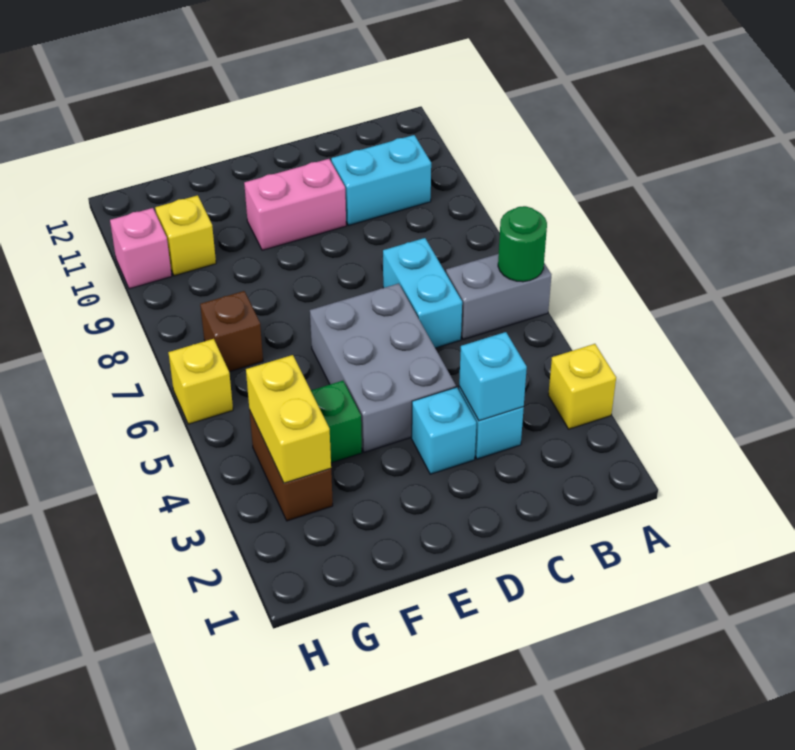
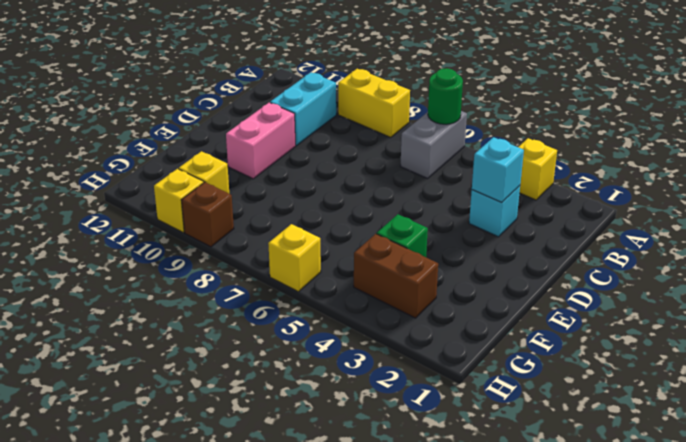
cyan brick C6:C7 level 1 -> none
cyan brick D3 level 1 -> none
grey brick D4:E6 level 1 -> none
yellow brick G3:G4 level 2 -> yellow brick A8:A9 level 1
brown brick G7 level 1 -> brown brick H9 level 1
pink brick H10 level 1 -> yellow brick H10 level 1

